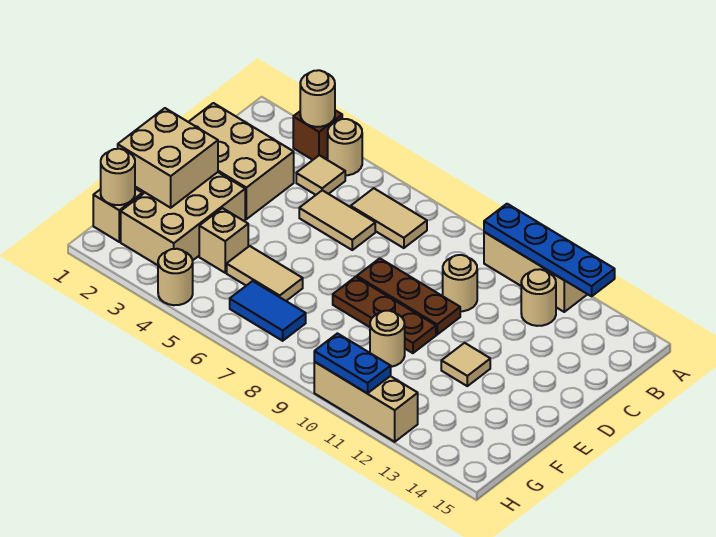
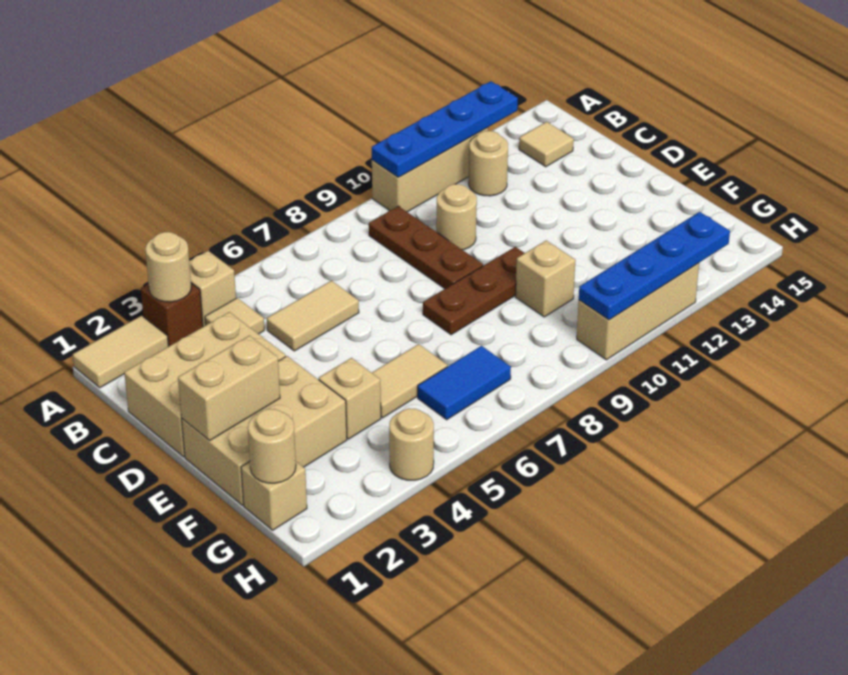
tan round brick A4 level 1 -> tan brick A4 level 1
tan tile B6:B7 level 1 -> tan tile A1:A2 level 1
brown plate D8:D10 level 1 -> brown plate B9:D9 level 1
tan brick E1:F2 level 2 -> tan brick E1:E2 level 2
tan brick E2:G3 level 1 -> tan brick E1:F3 level 1
tan tile E12 level 1 -> tan tile B14 level 1
tan round brick F10 level 1 -> tan brick F10 level 1
blue plate H10:H11 level 2 -> blue plate H10:H13 level 2

